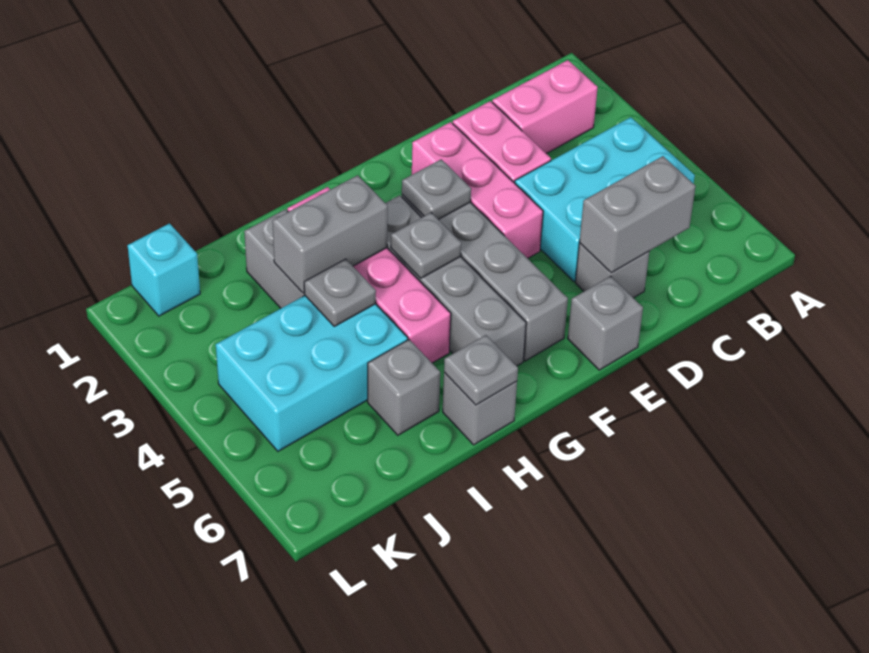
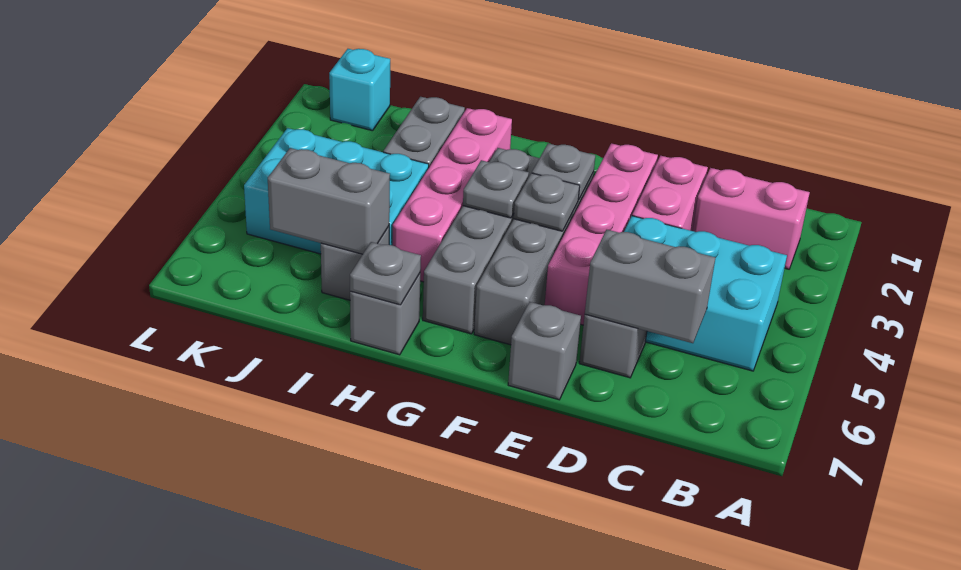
pink brick E2:E4 level 1 -> pink brick E2:E5 level 1
grey brick H3:I3 level 2 -> grey brick I6:J6 level 2
grey plate I4 level 2 -> grey plate F4 level 2

